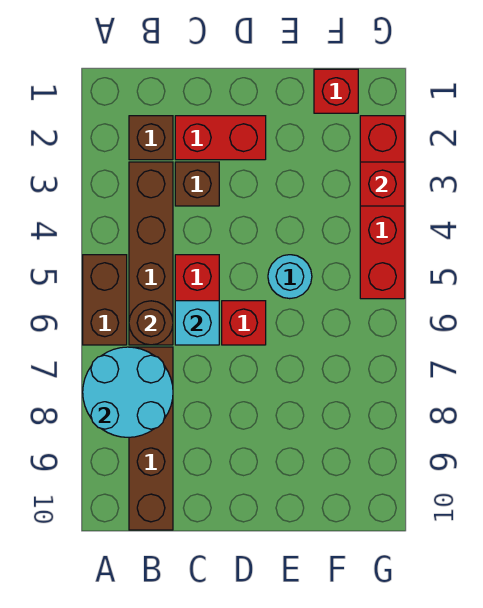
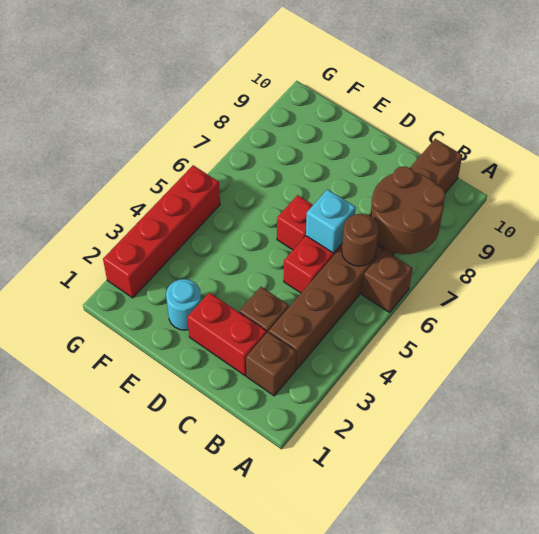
brown brick A5:A6 level 1 -> brown brick A6 level 1
cyan round brick A7:B8 level 2 -> brown round brick A7:B8 level 2
cyan round brick E5 level 1 -> cyan round brick E2 level 1
red brick F1 level 1 -> none
red brick G3 level 2 -> none

